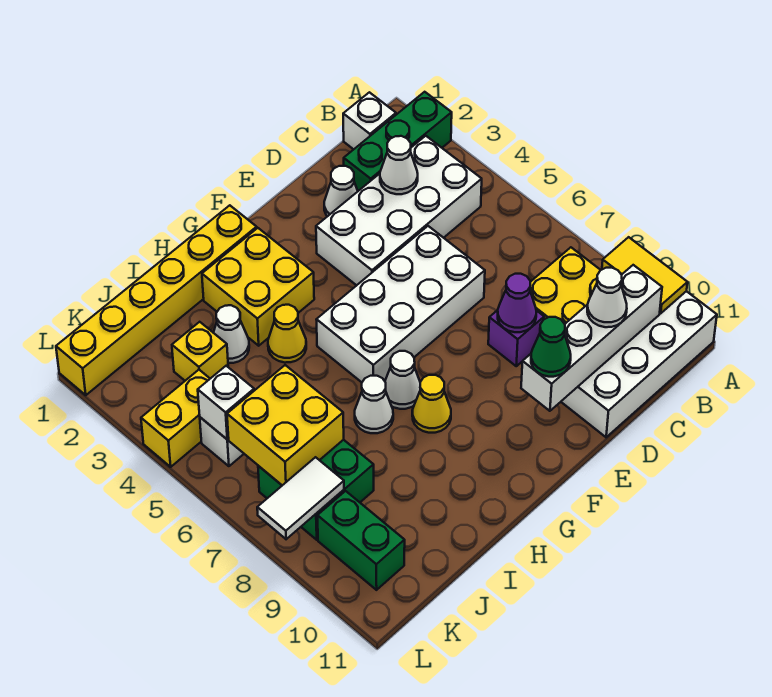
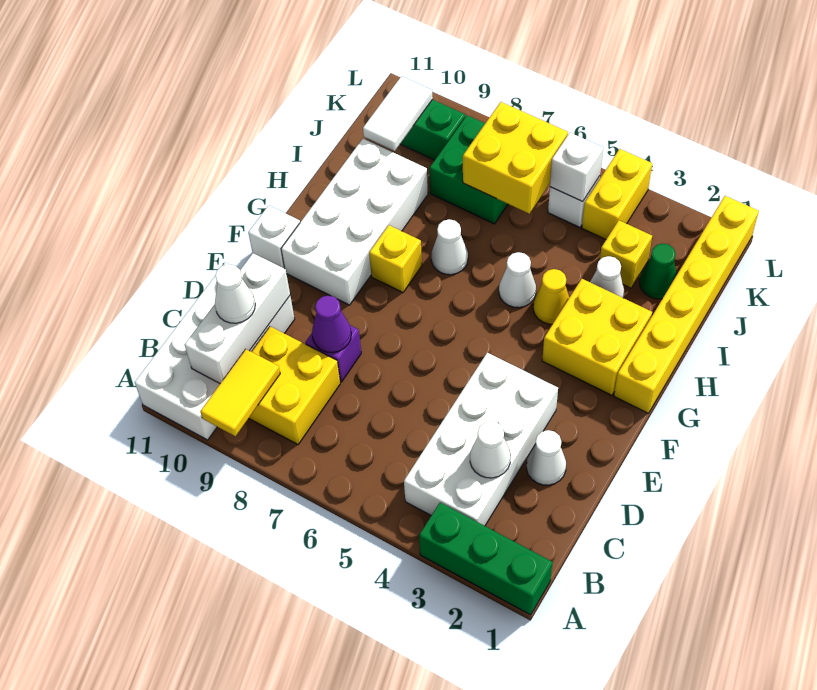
green brick A2:C2 level 1 -> green brick A1:A3 level 1
yellow tile A9:A10 level 2 -> yellow tile A9:B9 level 2
white brick B1 level 1 -> white brick F11 level 1
white brick B10:E10 level 2 -> white brick B10:D10 level 2
white brick D5:G6 level 1 -> white brick F9:I10 level 1
green cone E10 level 3 -> green cone J2 level 1
white cone G7 level 1 -> white cone H5 level 1
yellow cone G8 level 1 -> yellow brick G8 level 1
white tile K8:L8 level 2 -> white tile J10:K10 level 2

